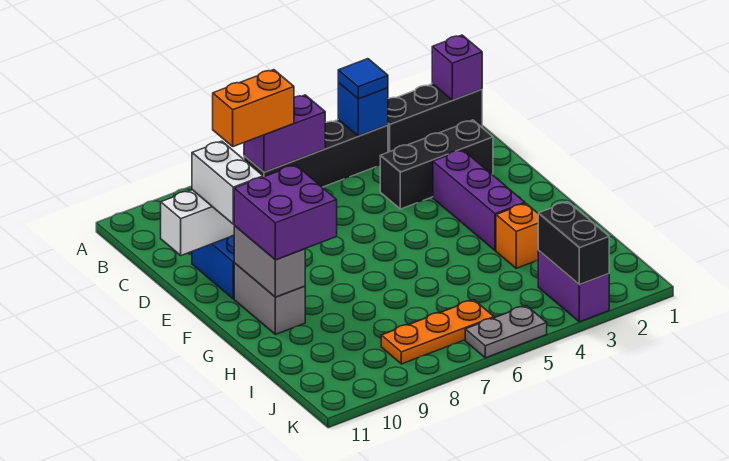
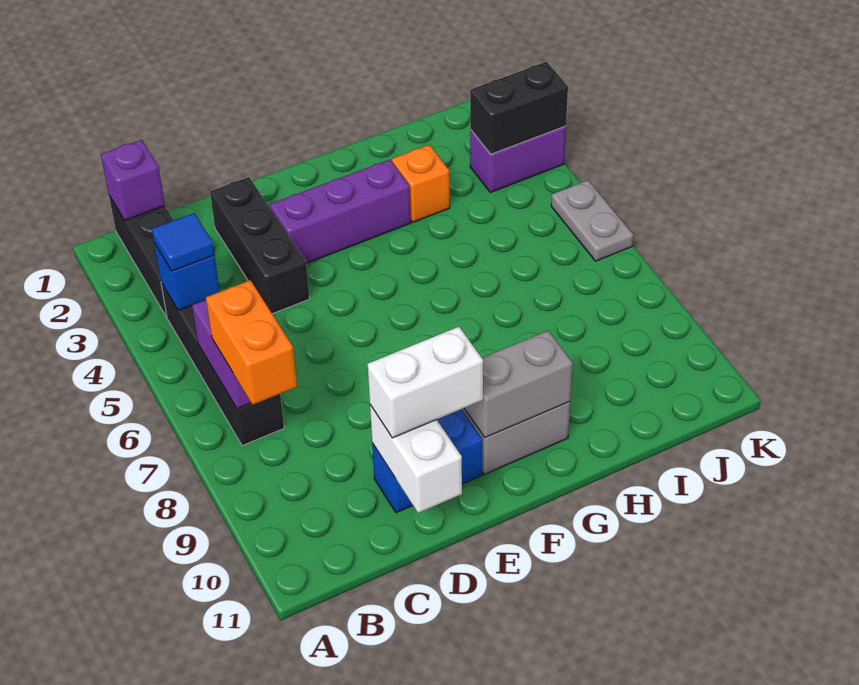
purple brick F9:G10 level 3 -> none
orange plate J6:J8 level 1 -> none

